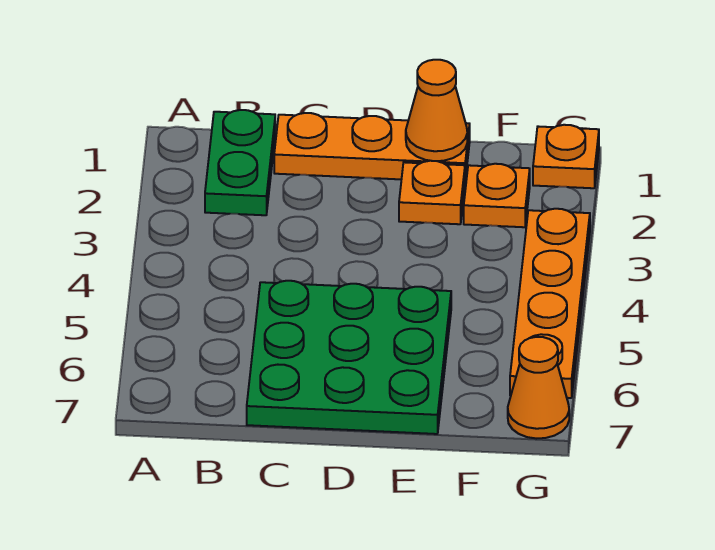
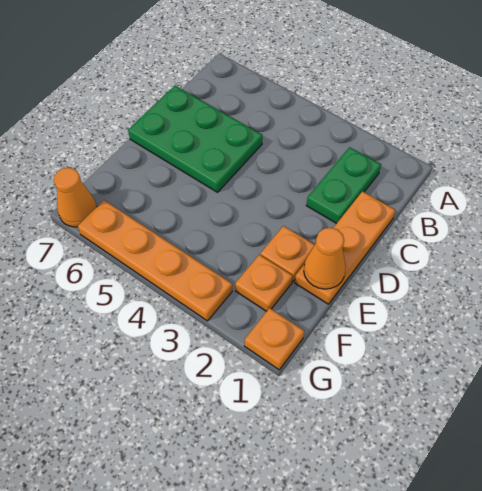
green plate B1:B2 level 1 -> green plate B2:C2 level 1
green plate C5:E7 level 1 -> green plate C5:D7 level 1

